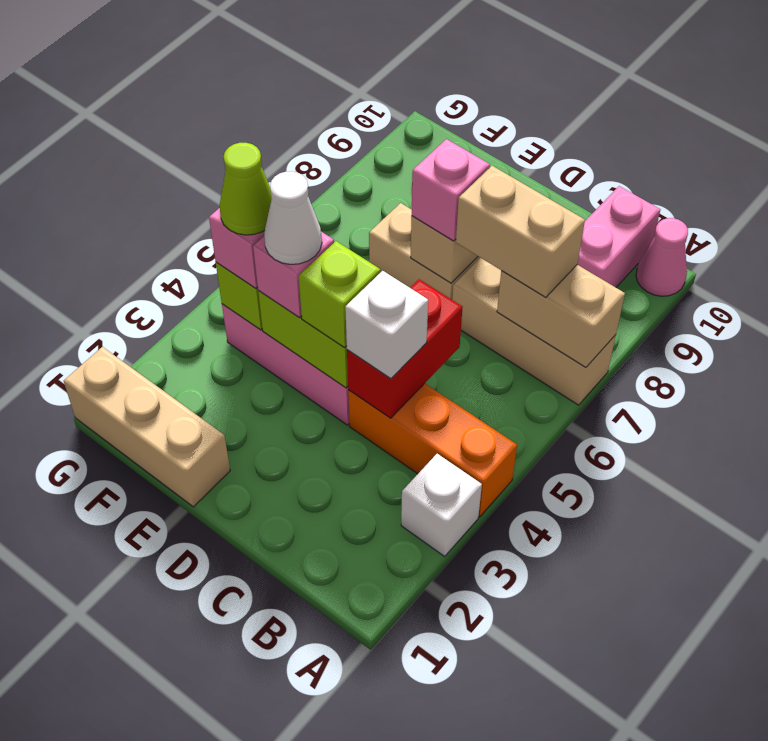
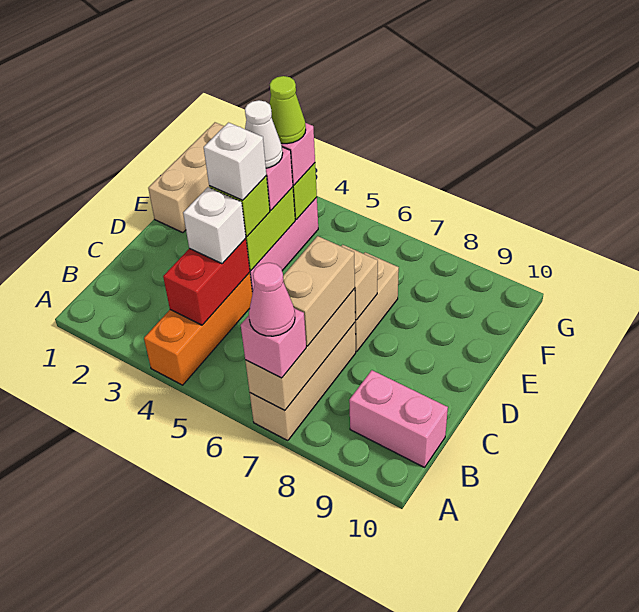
white brick A3 level 1 -> white brick D4 level 4
tan brick A7:B7 level 2 -> tan brick A7:C7 level 2
pink cone A10 level 1 -> pink cone A7 level 4
red brick C4:C5 level 2 -> red brick B4:C4 level 2
pink brick D7 level 3 -> pink brick A7 level 3

